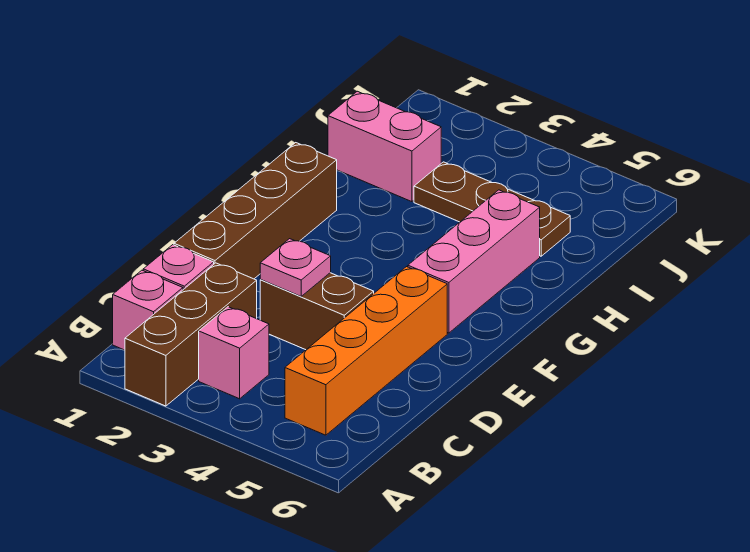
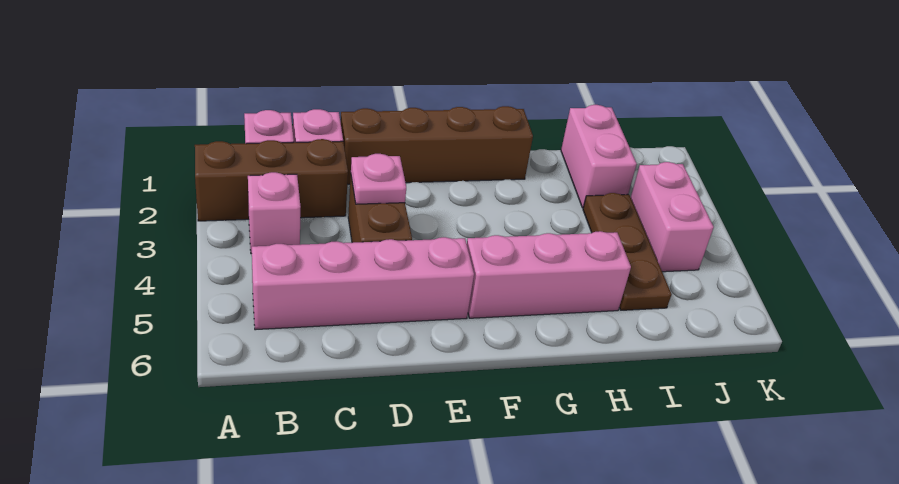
orange brick B5:E5 level 1 -> pink brick B5:E5 level 1
none -> pink brick J3:J4 level 1

